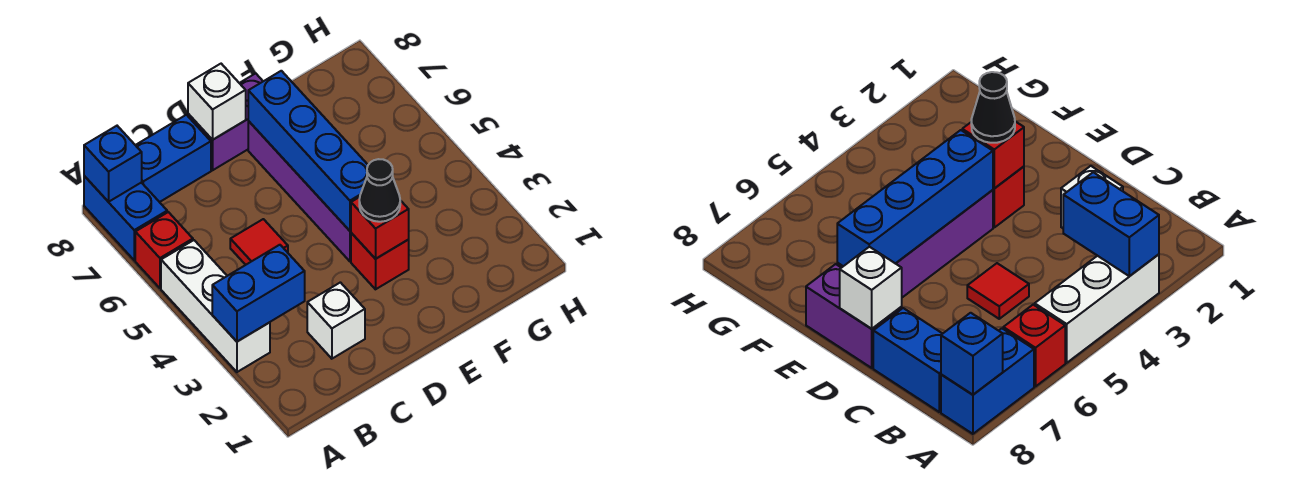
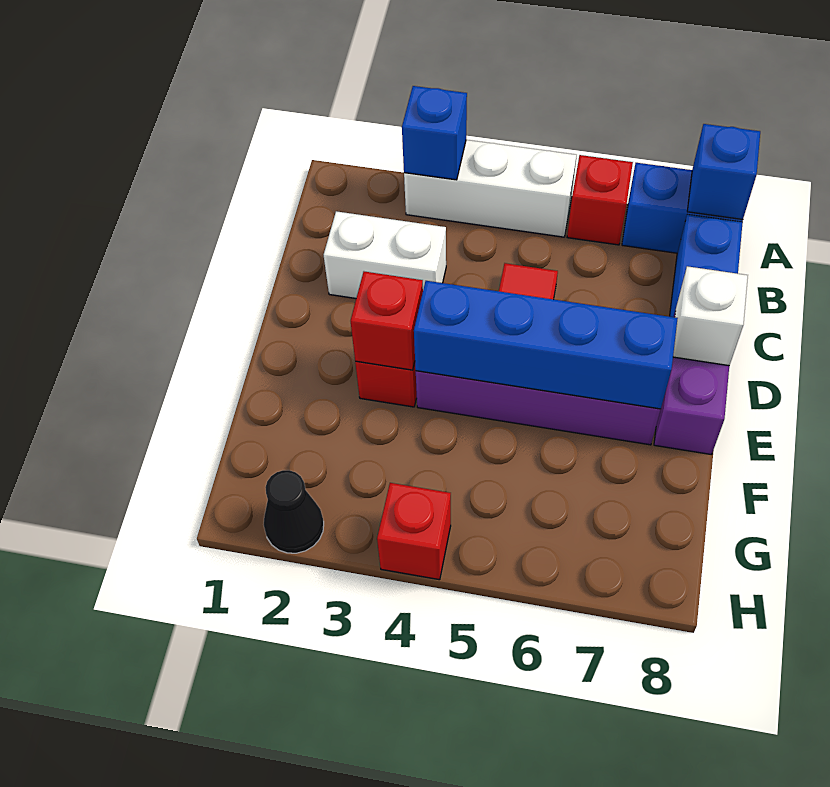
blue brick A3:B3 level 2 -> blue brick A3 level 2
white brick C2 level 1 -> white brick C2:C3 level 1
black cone E3 level 3 -> black cone H2 level 1
none -> red brick H4 level 1

